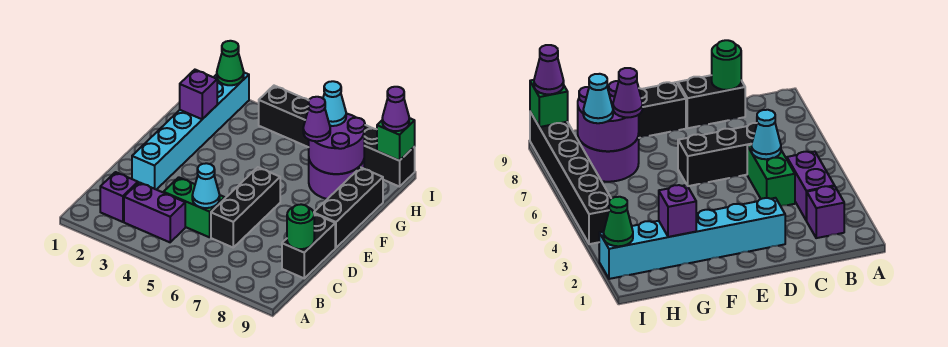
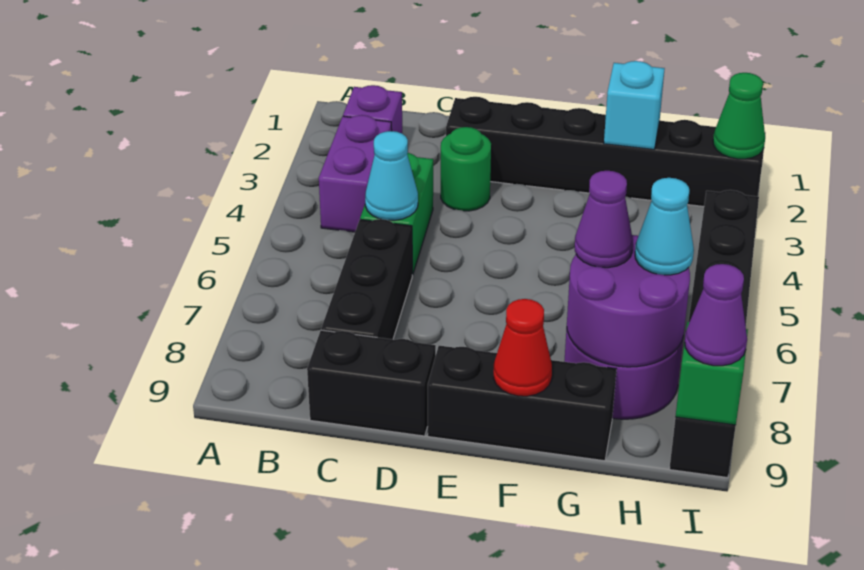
black brick C6:E6 level 1 -> black brick C6:C8 level 1
green round brick C9 level 2 -> green round brick D3 level 1
cyan brick D2:I2 level 1 -> black brick D2:I2 level 1
none -> red cone F9 level 2
purple brick G2 level 2 -> cyan brick G2 level 2

